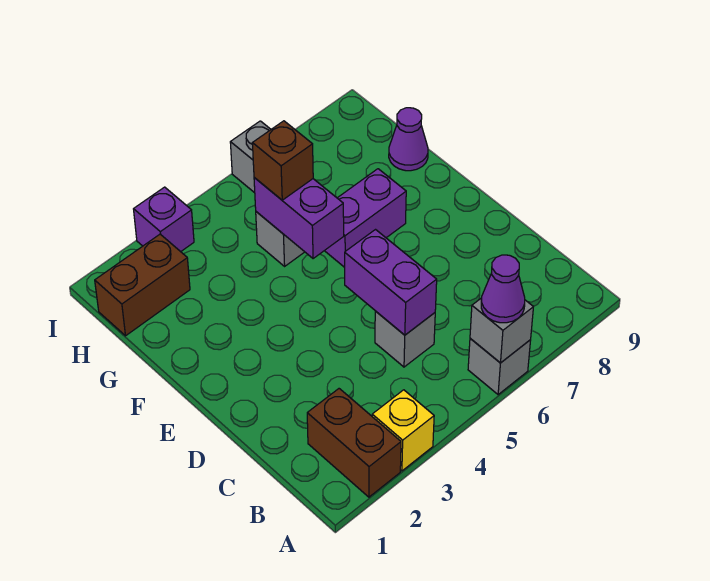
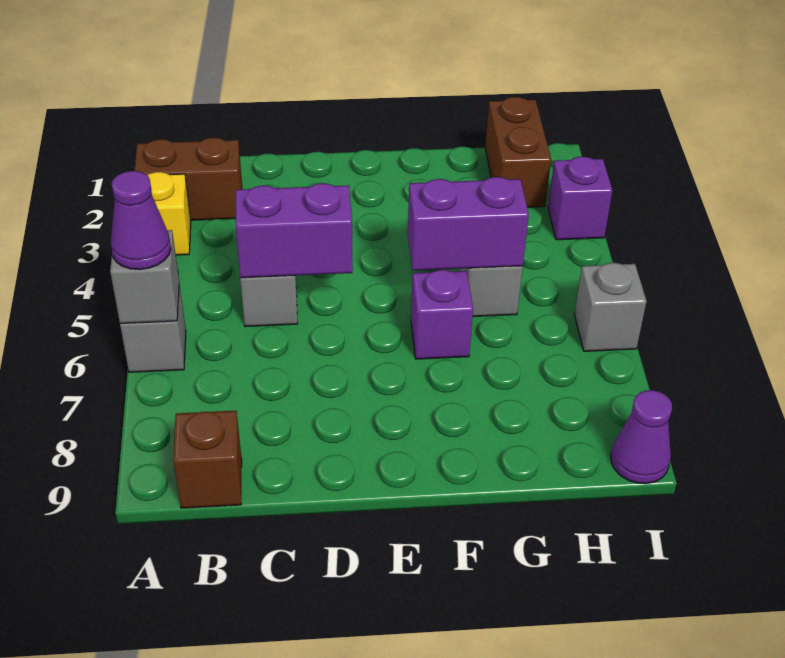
purple brick F6:F7 level 1 -> purple brick F6 level 1
brown brick G5 level 3 -> brown brick B9 level 1
purple cone G9 level 1 -> purple cone I9 level 1

